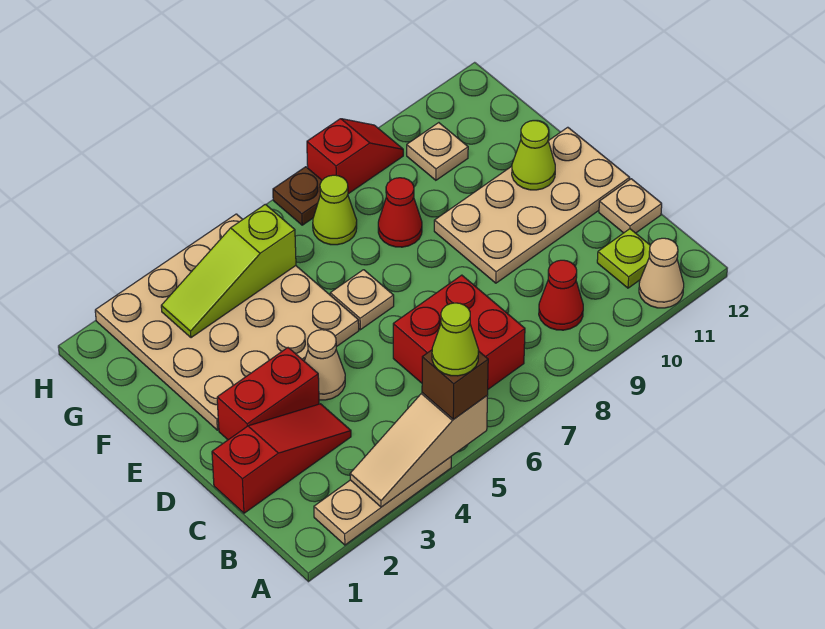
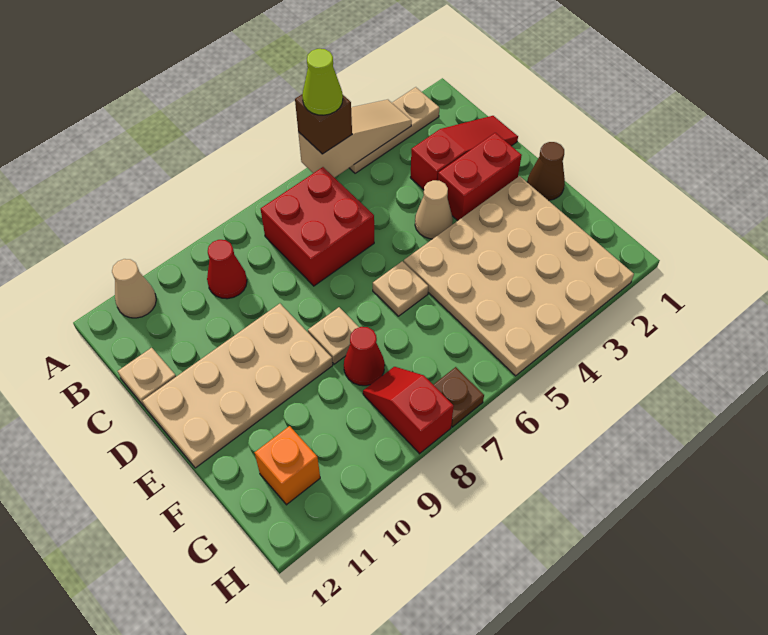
lime plate B11 level 1 -> none
red slope C1:C3 level 1 top 1 -> red slope C1:C3 level 1 top 3
none -> brown cone E1 level 1
lime cone E11 level 2 -> none
lime slope G3:G5 level 2 top 5 -> none
lime cone G7 level 1 -> none
tan plate G10 level 1 -> tan plate E8 level 1
none -> orange brick G11 level 1
red slope H8:H9 level 1 top 8 -> red slope G8:H8 level 1 top H

